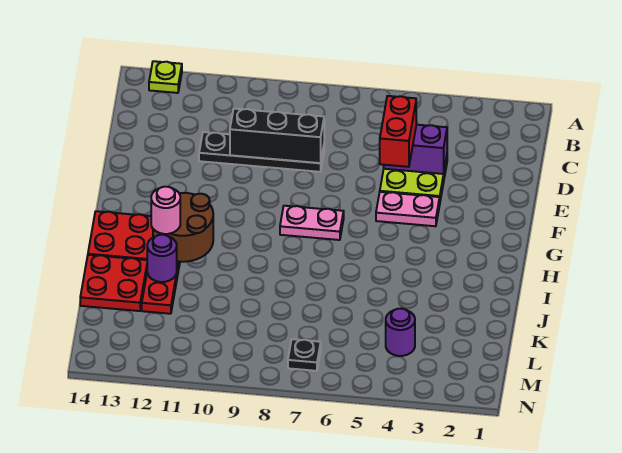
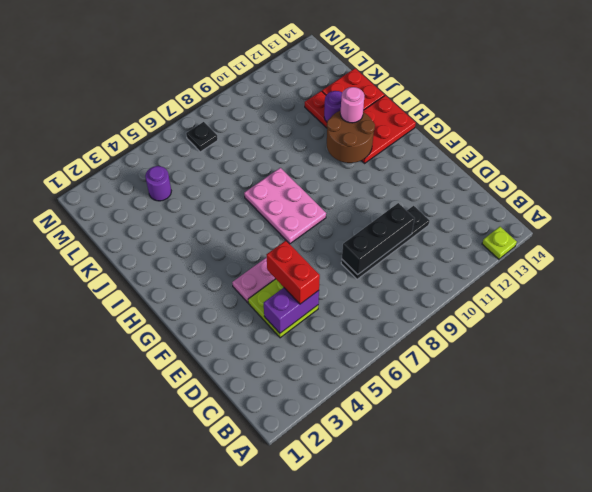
pink plate G7:G8 level 1 -> pink plate G7:I8 level 1

